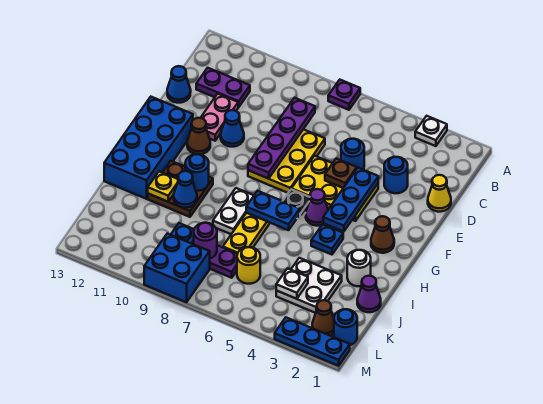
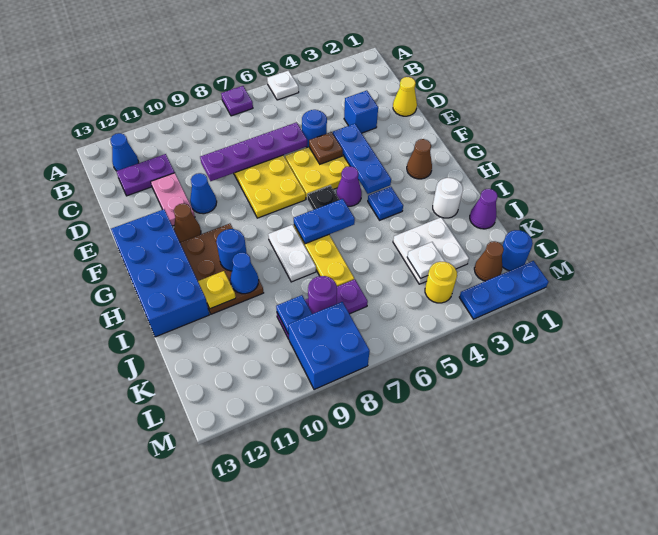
white plate A3 level 1 -> white plate A5 level 1
purple plate C8:F8 level 2 -> purple plate D6:D9 level 2
blue round brick D3 level 1 -> blue brick D3 level 1
blue cone D13 level 1 -> blue cone B12 level 1
brown plate H10:I11 level 1 -> brown plate G10:I11 level 1
yellow round brick K6 level 1 -> yellow round brick L4 level 1

